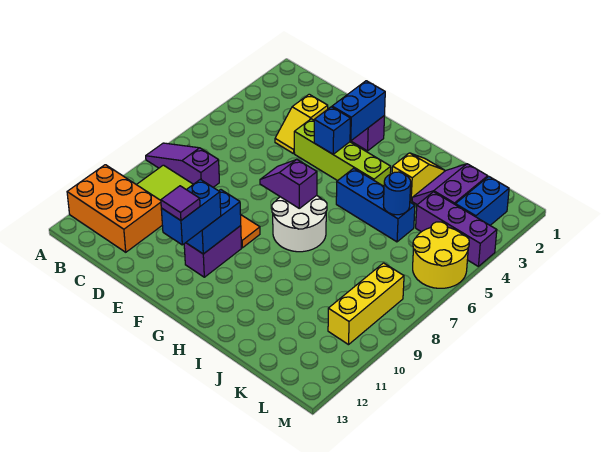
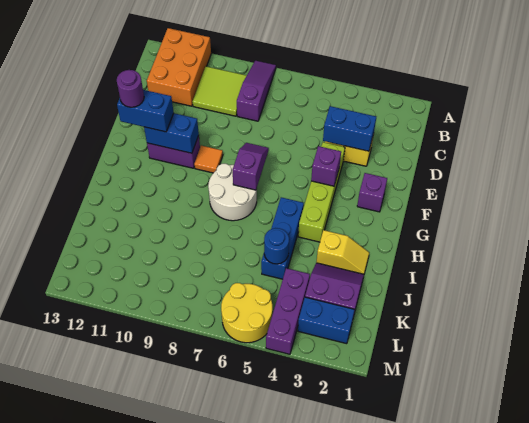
blue brick F2:F3 level 2 -> blue brick D3:D4 level 2
blue brick F4 level 2 -> purple brick F4 level 2
purple tile F12 level 4 -> purple round brick F12 level 4
yellow brick L8:L10 level 1 -> none

